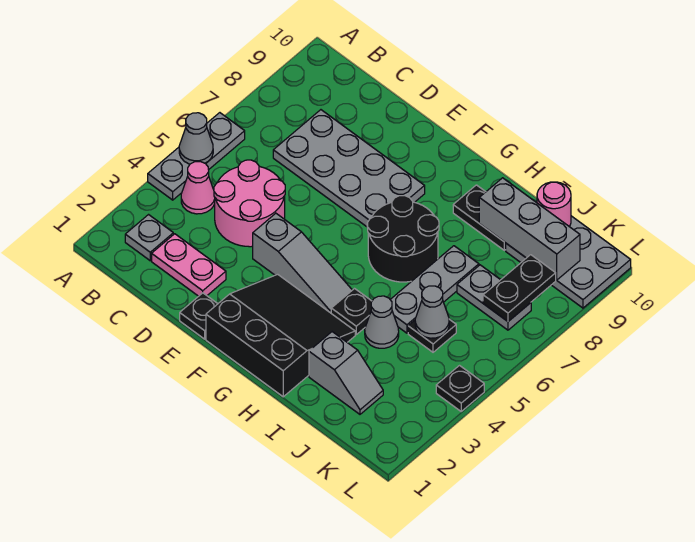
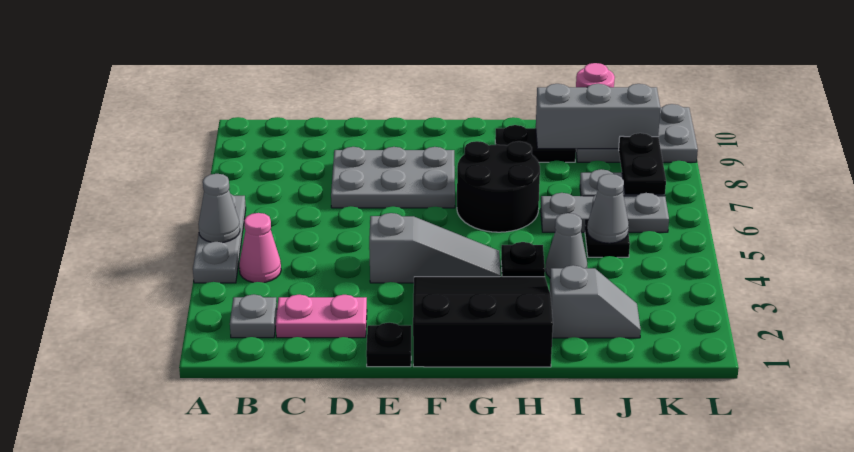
pink round brick C4:D5 level 1 -> none
grey plate C7:F8 level 1 -> grey plate D7:F8 level 1
grey plate I5:I7 level 1 -> grey plate I6:K6 level 1
black plate L4 level 1 -> none

